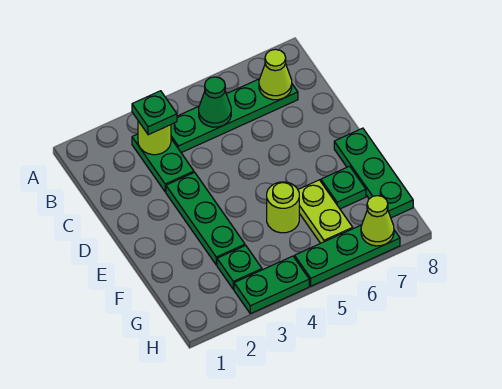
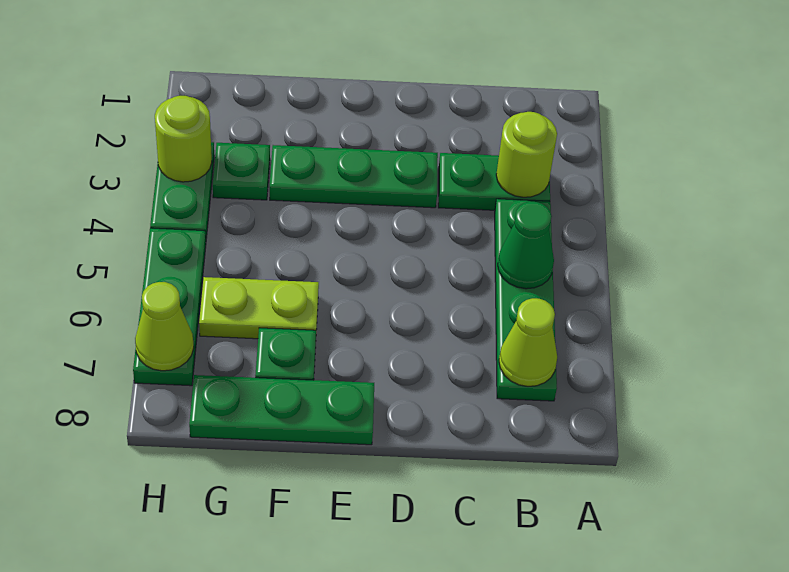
green plate B3 level 3 -> none
lime round brick F5 level 1 -> lime round brick H3 level 2

